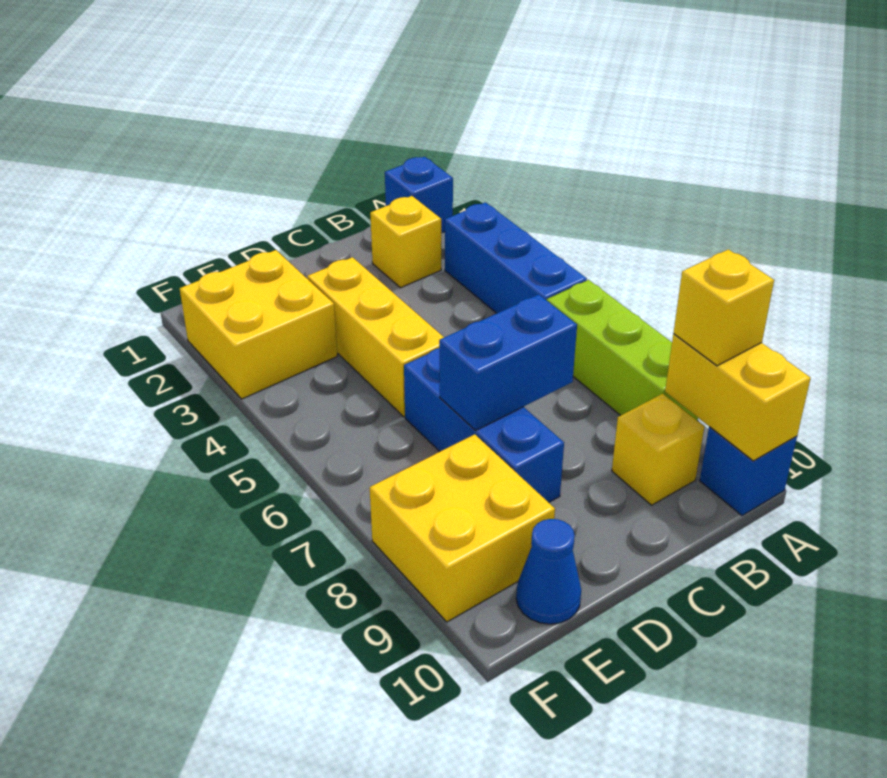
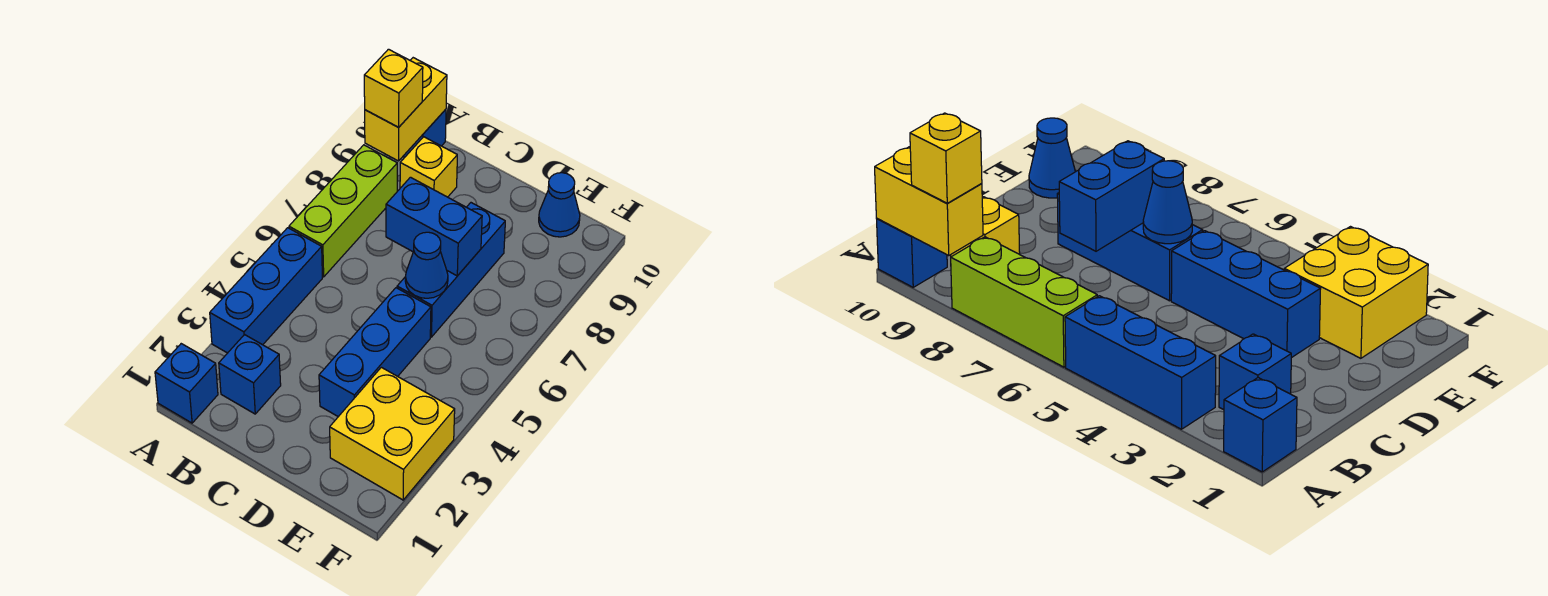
yellow brick B2 level 1 -> blue brick B2 level 1
yellow brick D3:D5 level 1 -> blue brick D3:D5 level 1
none -> blue cone D6 level 2
yellow brick E8:F9 level 1 -> none

